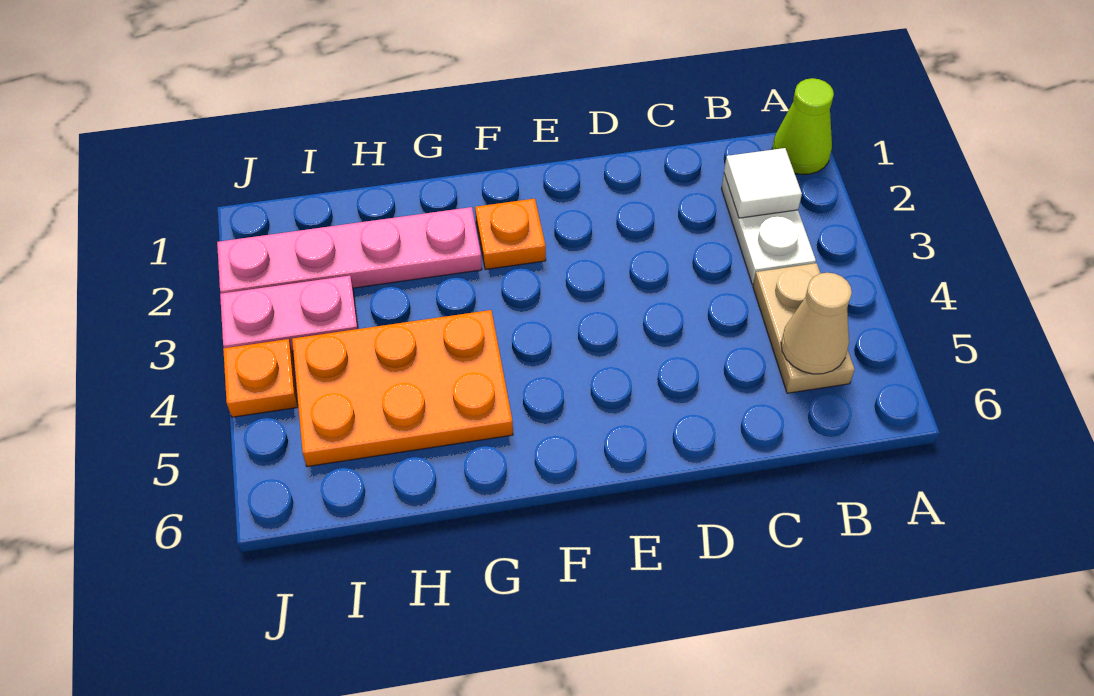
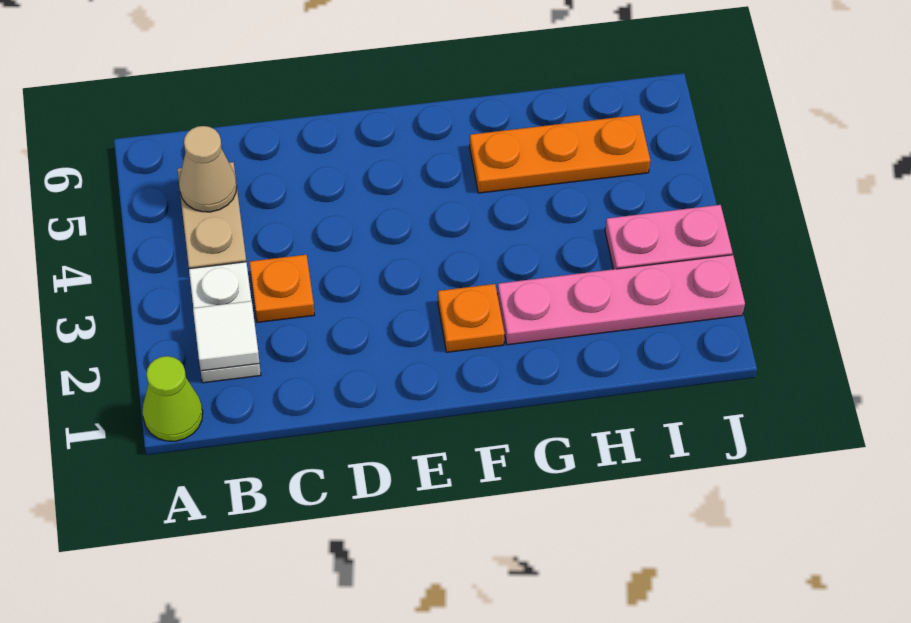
orange plate G4:I5 level 1 -> orange plate G5:I5 level 1
orange plate J4 level 1 -> orange plate C3 level 1

